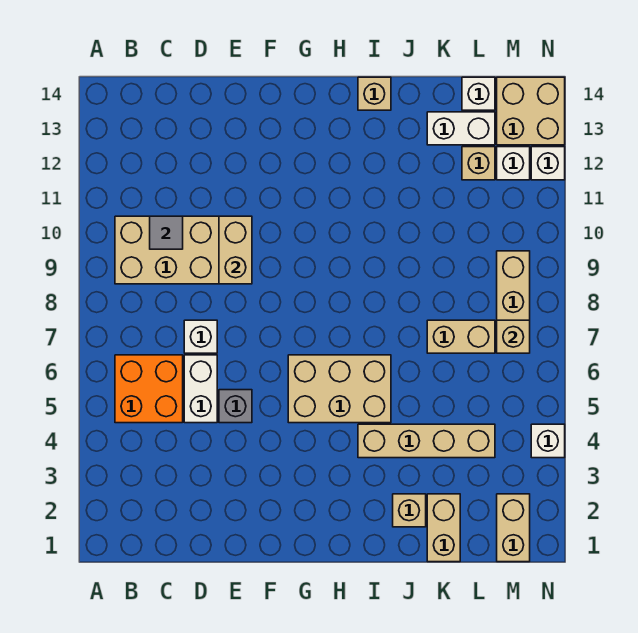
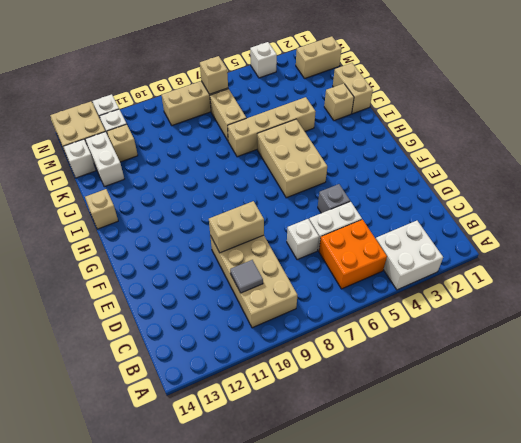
none -> white brick A3:B4 level 1
tan brick I4:L4 level 1 -> tan brick J4:J7 level 1
tan brick K1:K2 level 1 -> tan brick J1:K1 level 1

